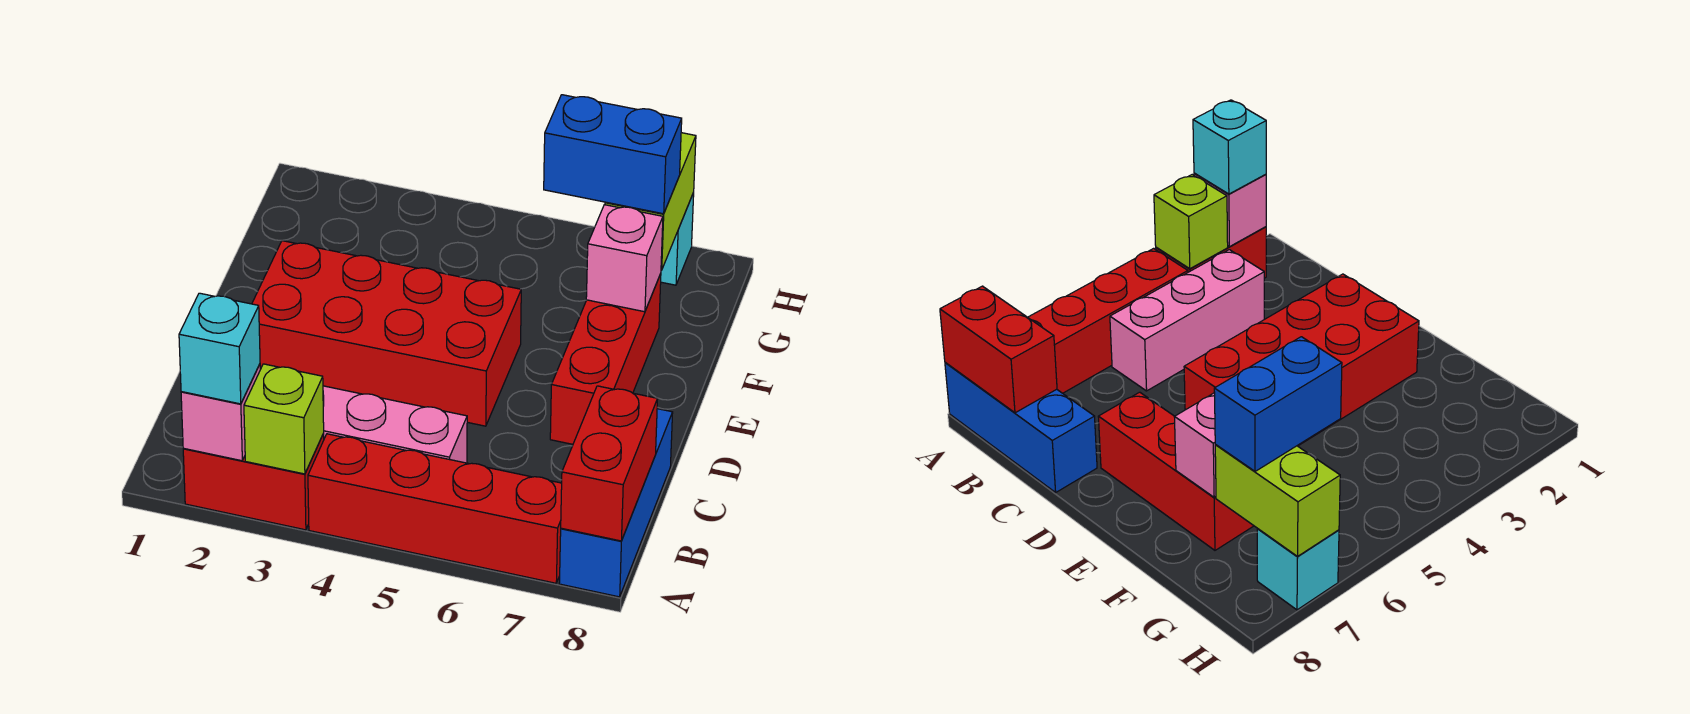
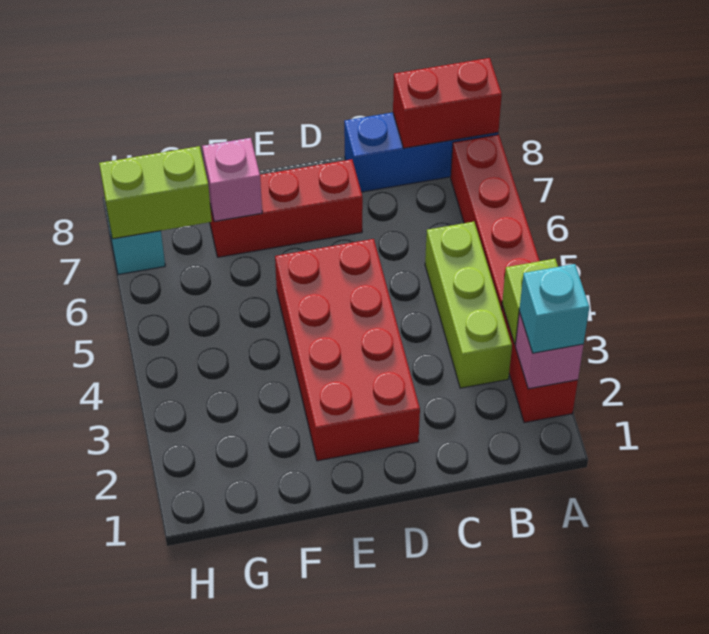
pink brick B3:B5 level 1 -> lime brick B3:B5 level 1
blue brick G6:G7 level 3 -> none

